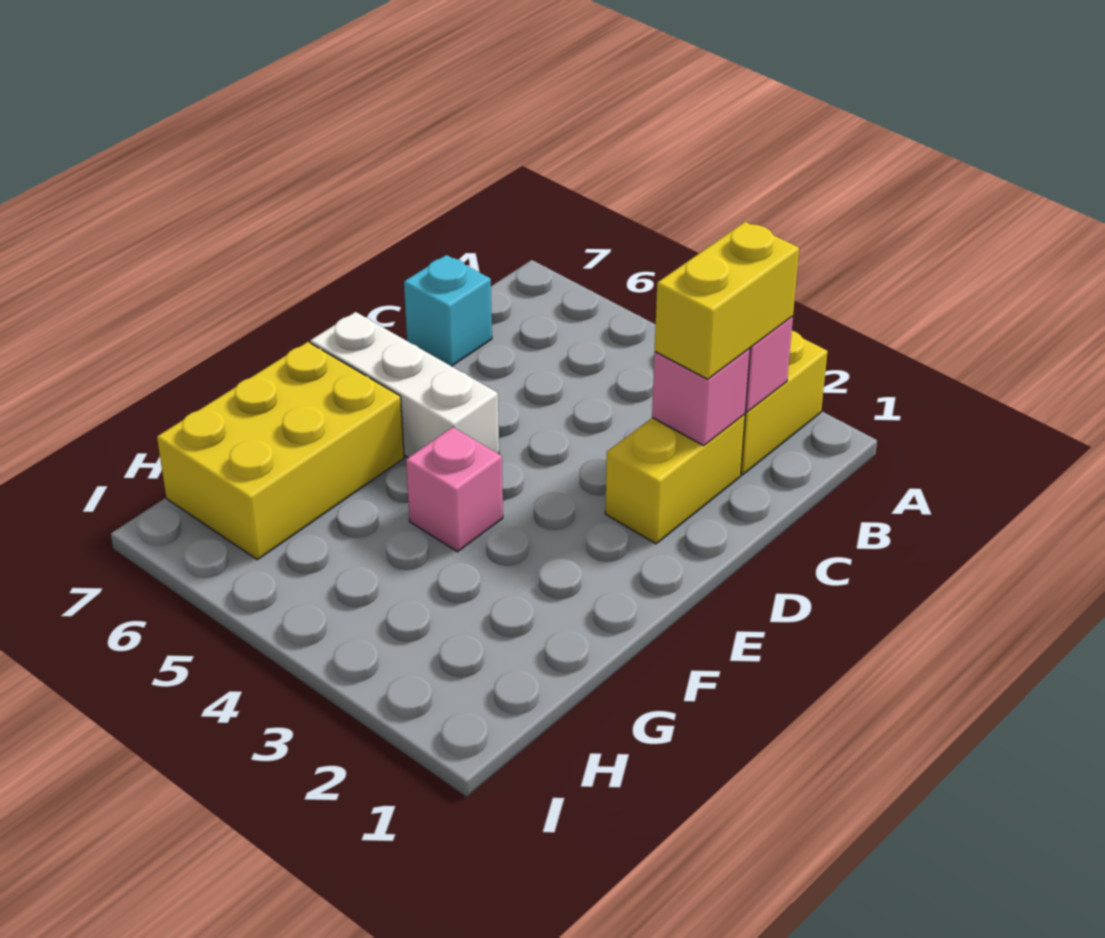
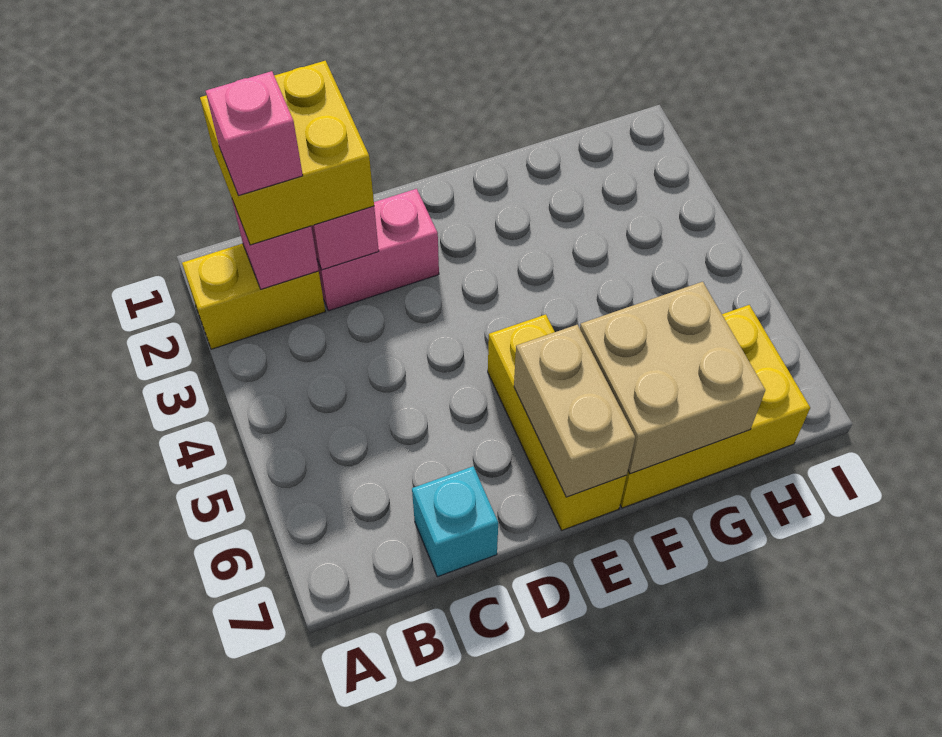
yellow brick B2:C2 level 3 -> yellow brick B1:C2 level 3
yellow brick C2:D2 level 1 -> pink brick C2:D2 level 1
white brick E5:E7 level 1 -> yellow brick E5:E7 level 1
none -> tan brick E6:E7 level 2
pink brick F4 level 1 -> pink brick B2 level 4
none -> tan brick F6:G7 level 2

